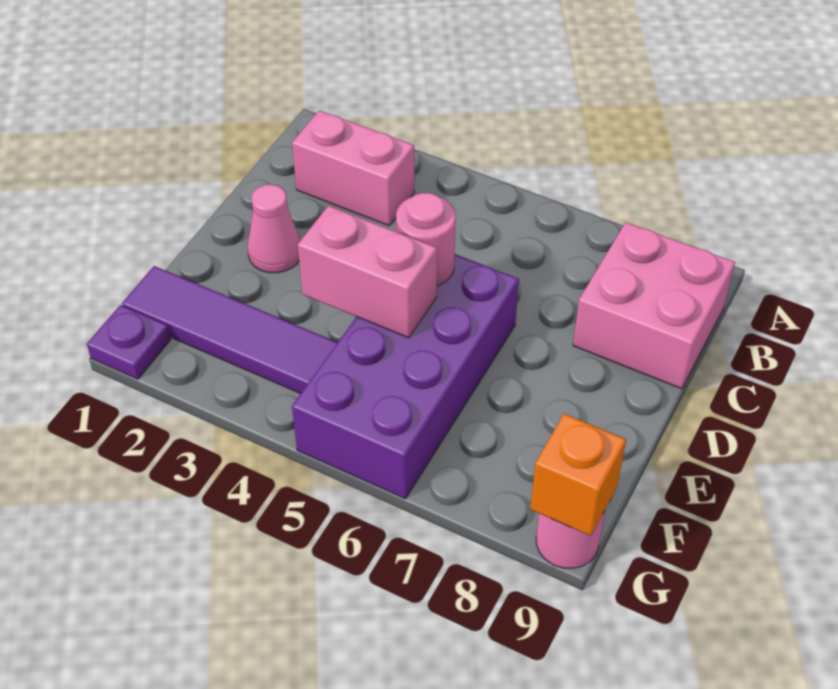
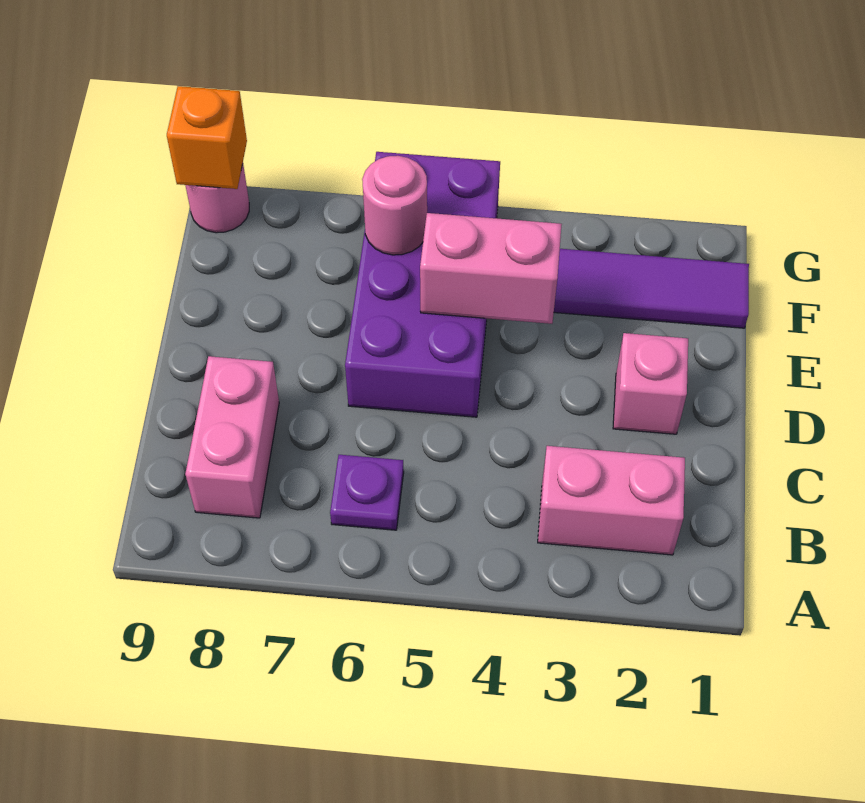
pink brick B8:C9 level 1 -> pink brick B8:C8 level 1
pink cone D2 level 1 -> pink brick D2 level 1
pink round brick D5 level 2 -> pink round brick F6 level 2
purple plate G1 level 1 -> purple plate B6 level 1

